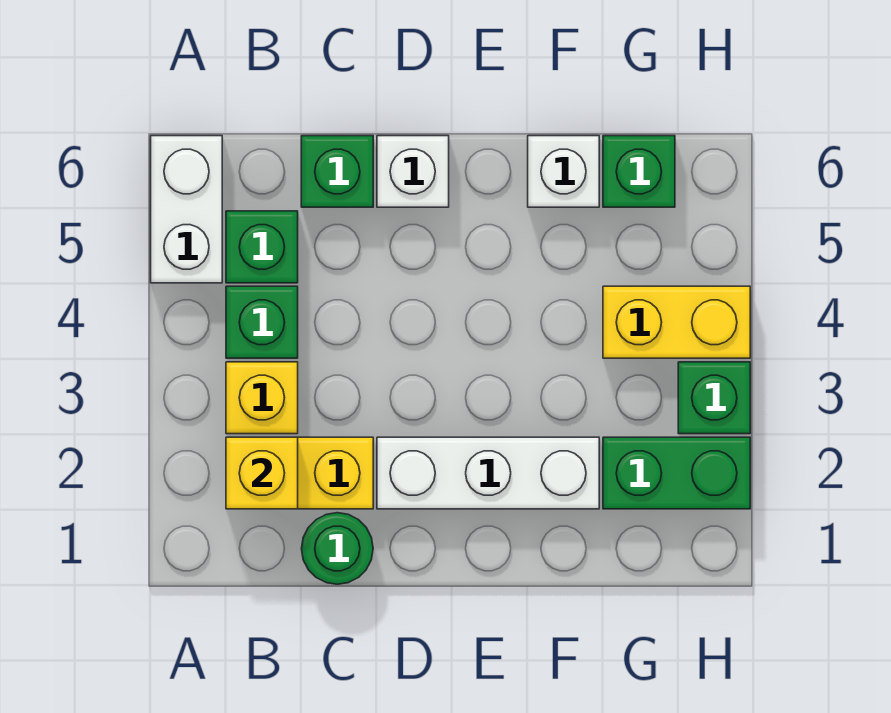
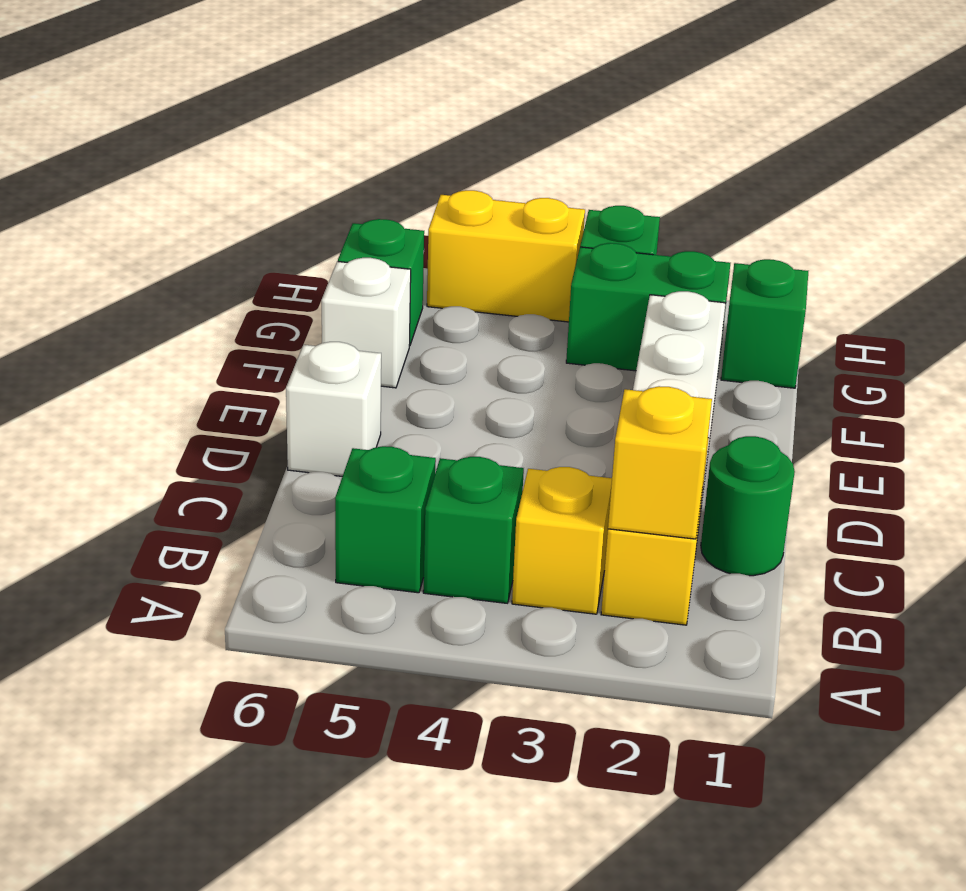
white brick A5:A6 level 1 -> none
green brick C6 level 1 -> green brick G1 level 1
green brick G2:H2 level 1 -> green brick G2:G3 level 1
yellow brick G4:H4 level 1 -> yellow brick H4:H5 level 1

